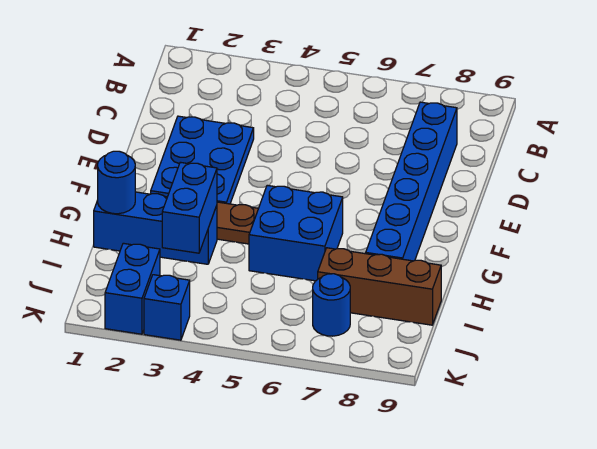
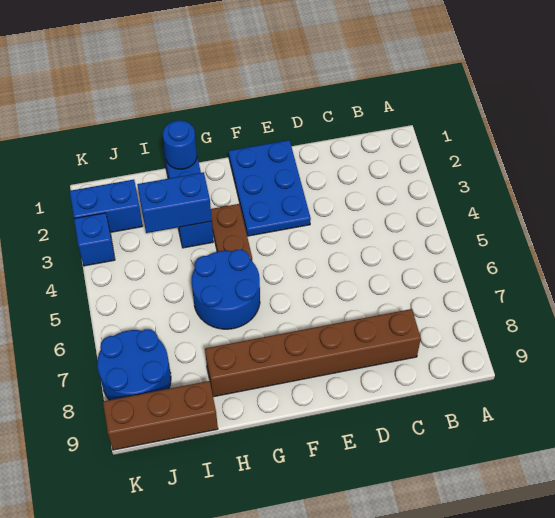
blue brick C8:H8 level 1 -> brown brick C8:H8 level 1
blue plate D2:F3 level 1 -> blue plate E1:F3 level 1
blue brick G5:H6 level 1 -> blue round brick G5:H6 level 1
brown brick I7:I9 level 1 -> brown brick I9:K9 level 1
blue round brick J7 level 1 -> blue round brick J7:K8 level 1

